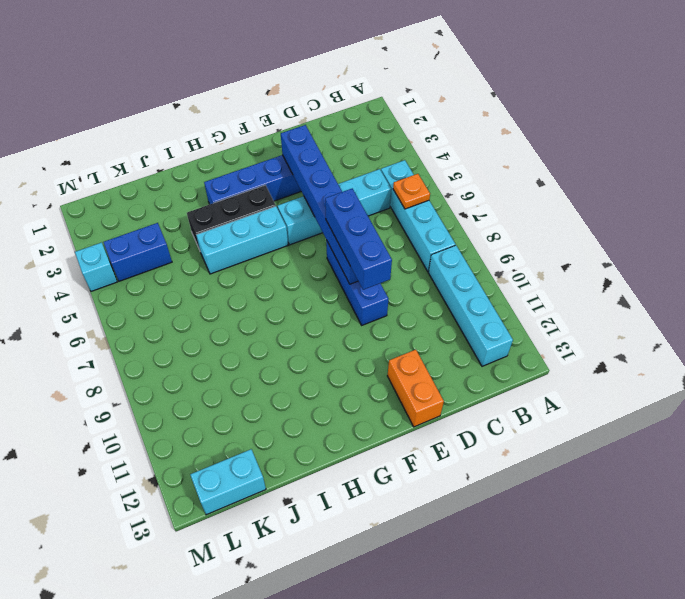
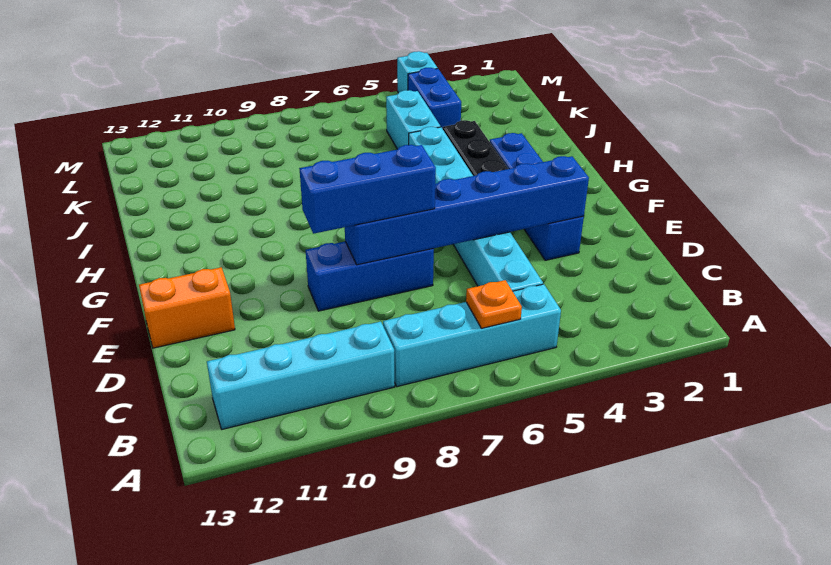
cyan brick K13:L13 level 1 -> cyan brick J5:K5 level 1

